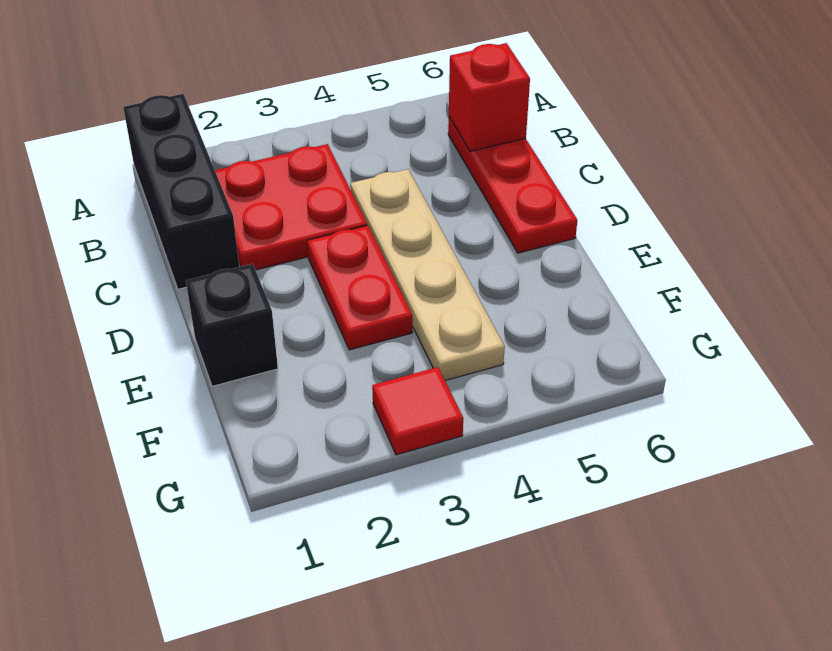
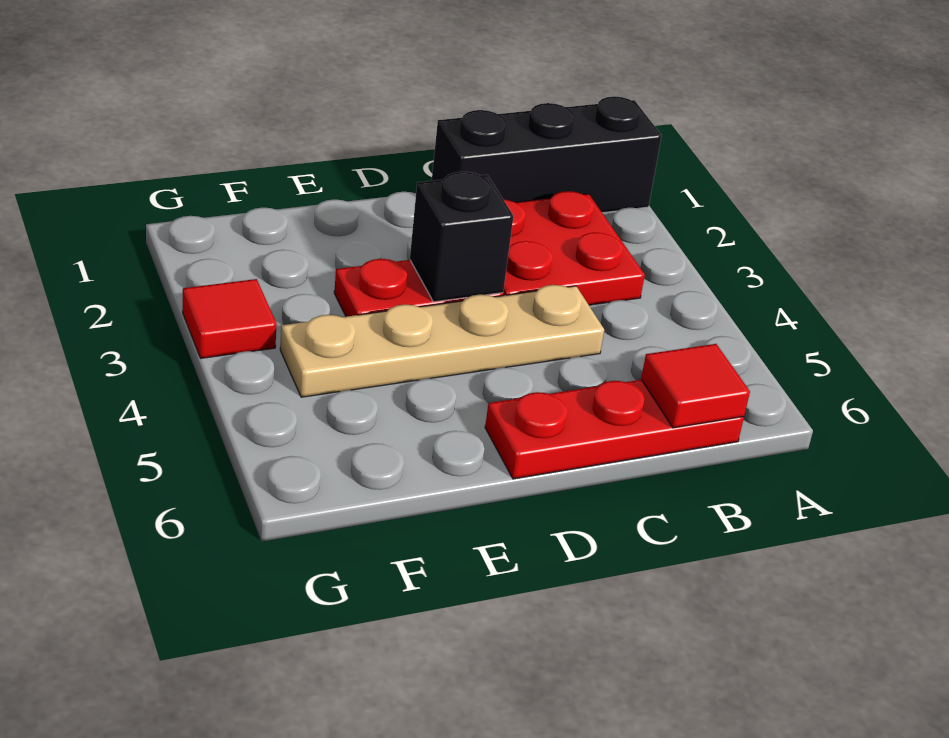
red brick B6 level 2 -> red tile B6 level 2
black brick E1 level 1 -> black brick D3 level 2

